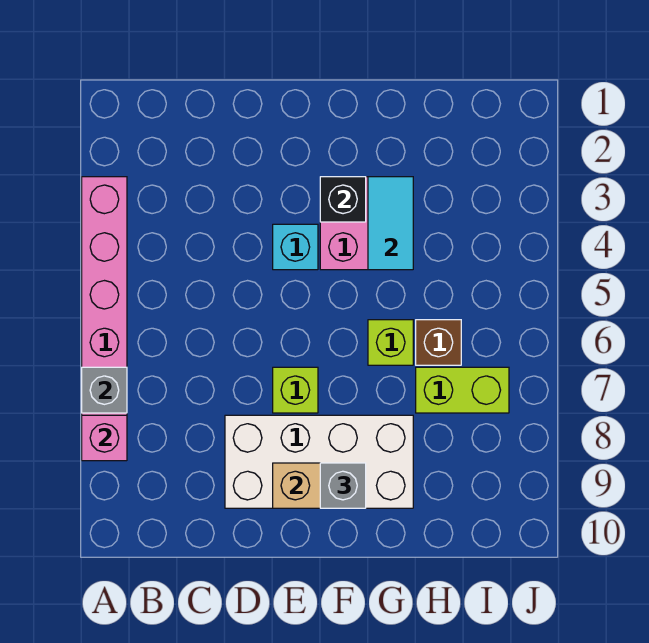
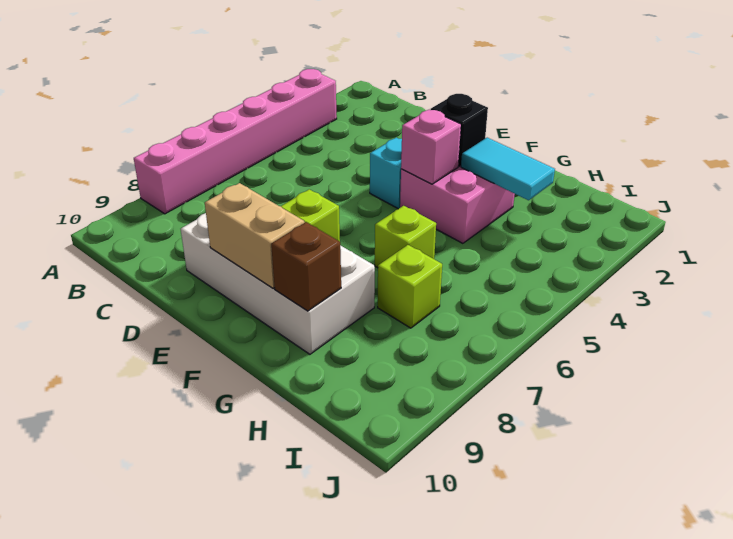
grey brick A7 level 2 -> none
pink brick A8 level 2 -> pink brick F4 level 2
grey brick F9 level 3 -> none
cyan tile G3:G4 level 2 -> cyan tile G3:H3 level 2
brown brick H6 level 1 -> brown brick G9 level 2
lime brick H7:I7 level 1 -> lime brick H7 level 1

